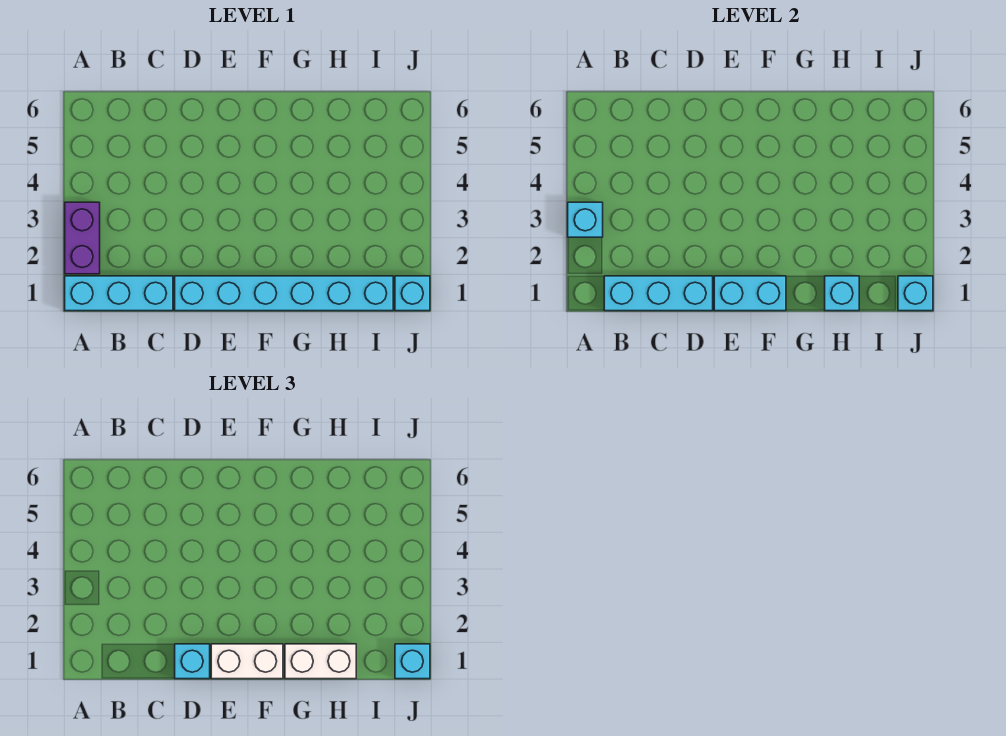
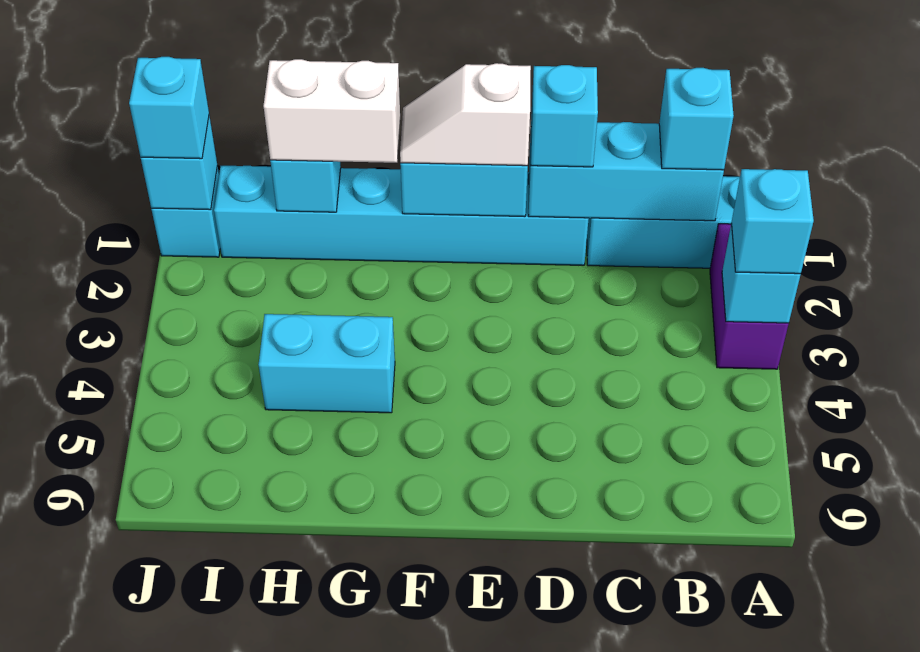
none -> cyan brick A3 level 3
none -> cyan brick B1 level 3
white brick E1:F1 level 3 -> white slope E1:F1 level 3 top E
none -> cyan brick G4:H4 level 1

